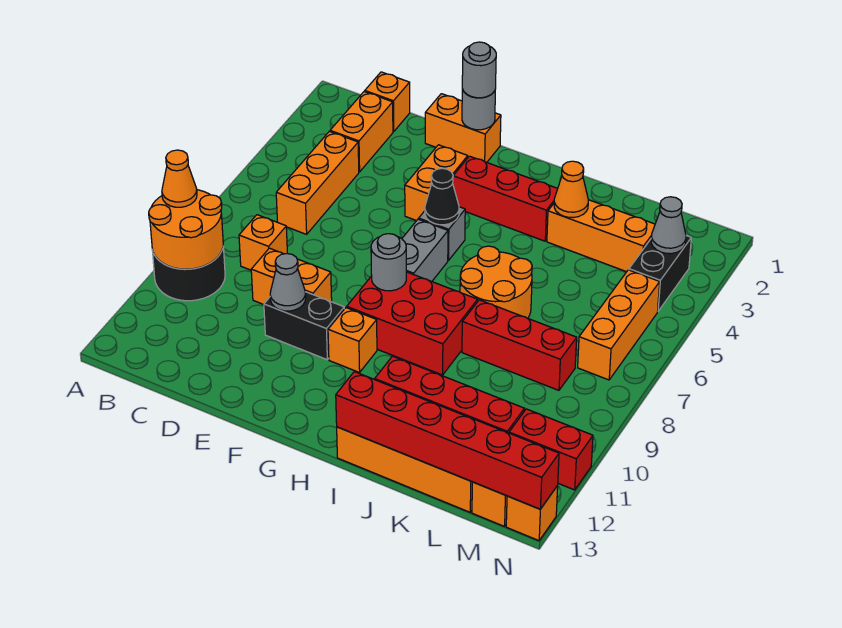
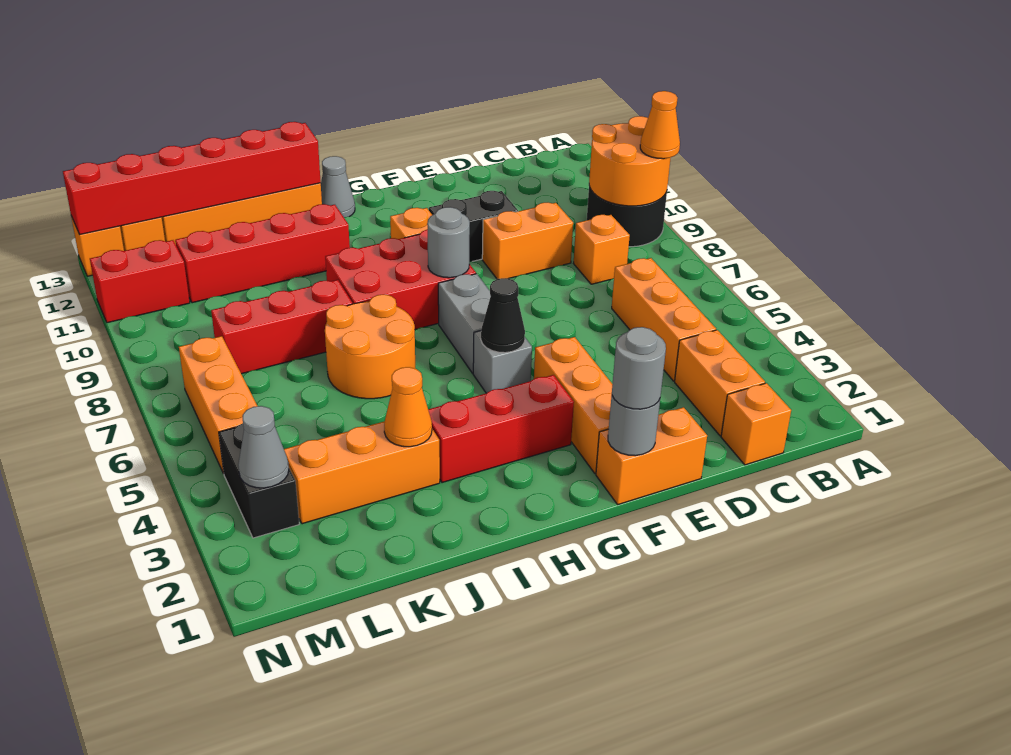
grey cone E10 level 2 -> grey cone H13 level 1
orange brick F3:F4 level 1 -> orange brick F2:F4 level 1

